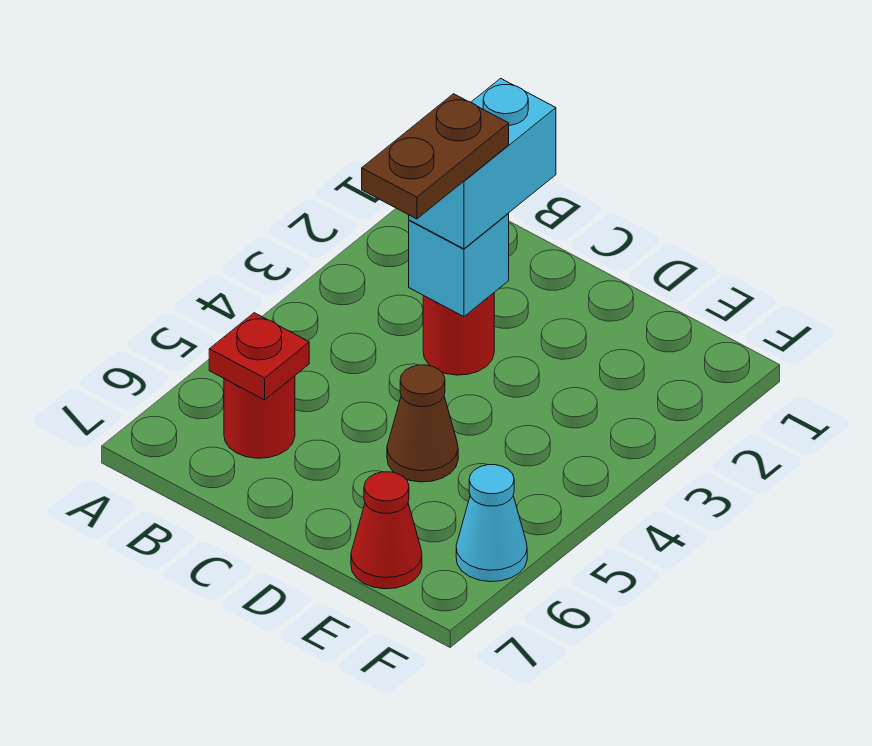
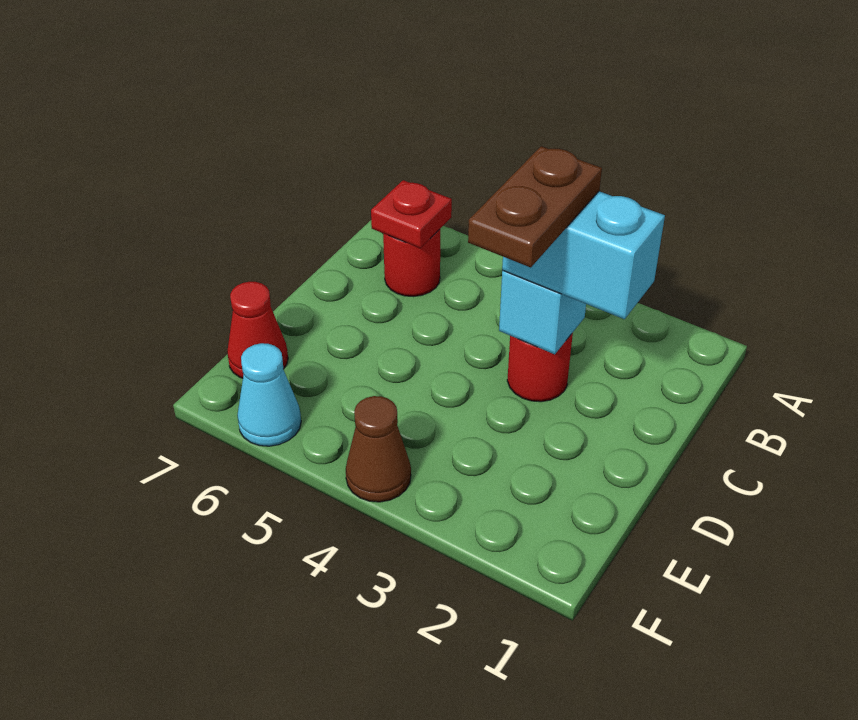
brown plate C3:C4 level 4 -> brown plate C3:D3 level 4
brown cone D5 level 1 -> brown cone F4 level 1

